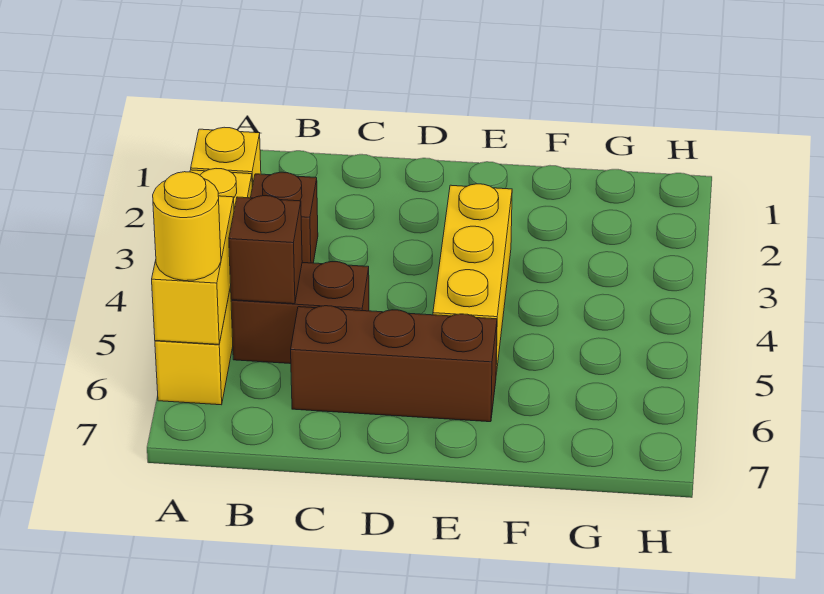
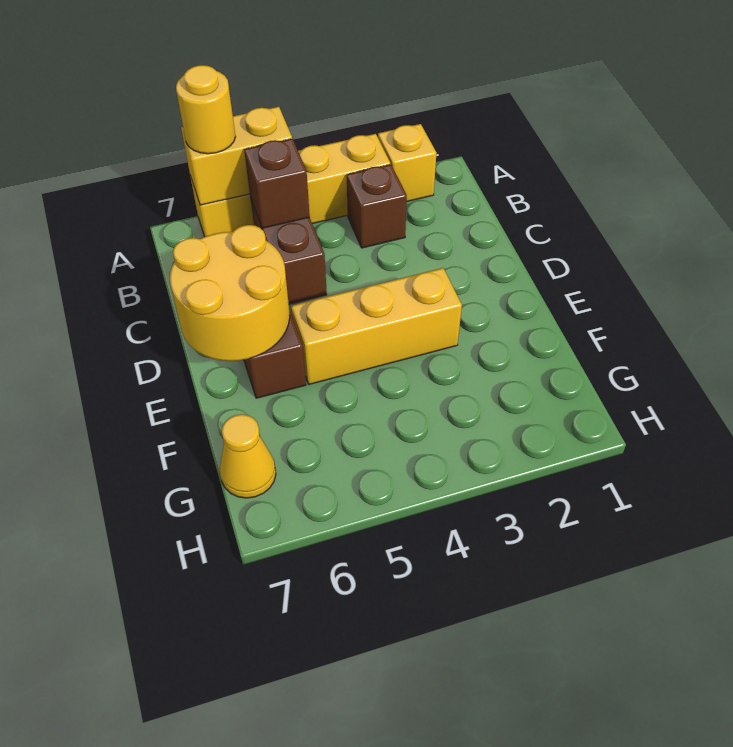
none -> yellow round brick D6:E7 level 2
none -> yellow cone G7 level 1

